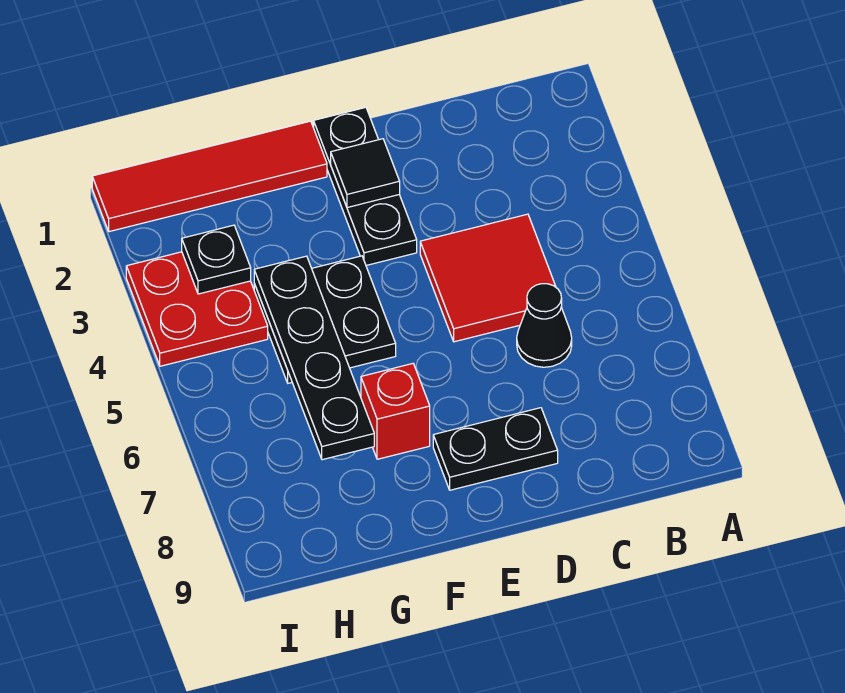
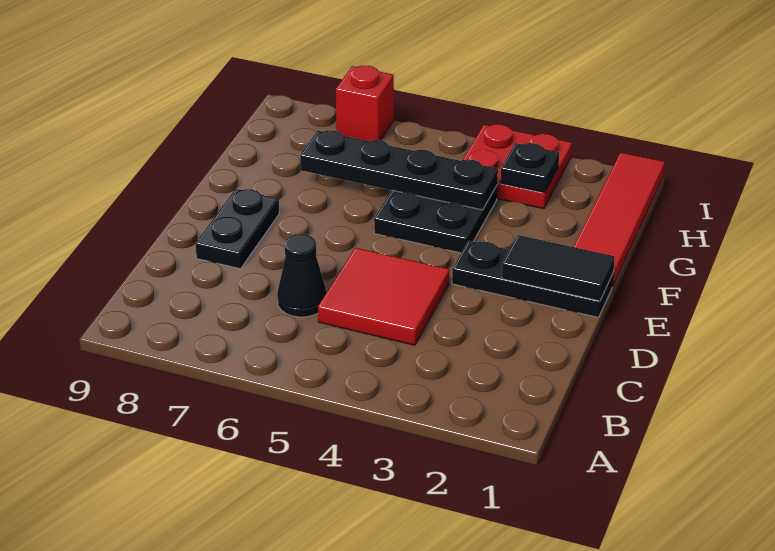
black tile E2 level 2 -> black tile E1:E2 level 2
red brick F7 level 1 -> red brick I7 level 1

